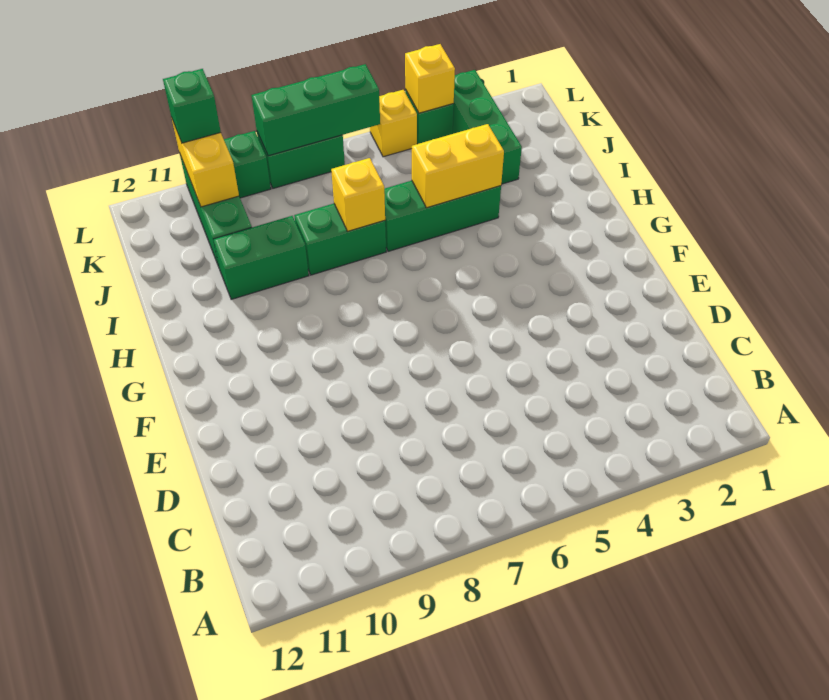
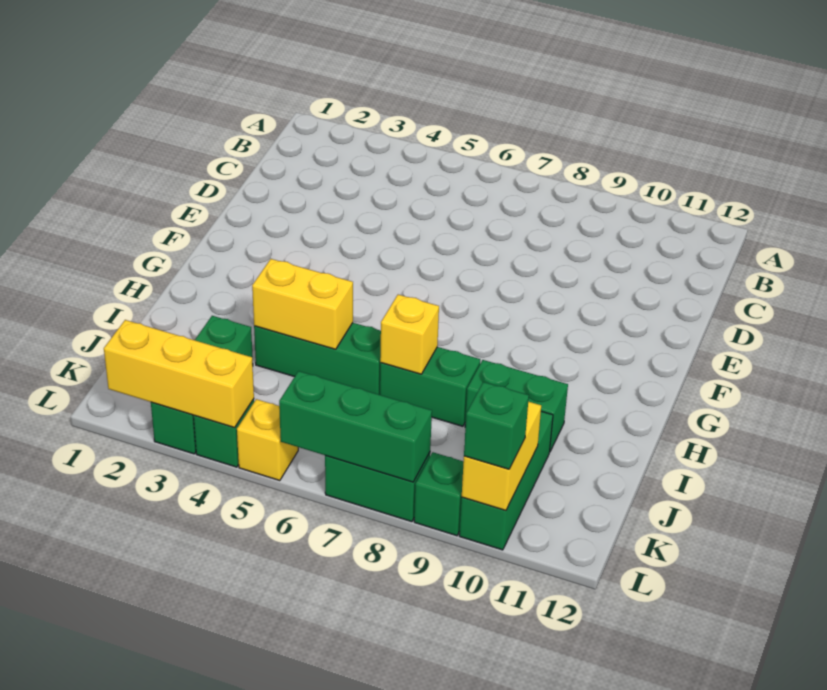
yellow brick L4 level 2 -> yellow brick L2:L4 level 2

